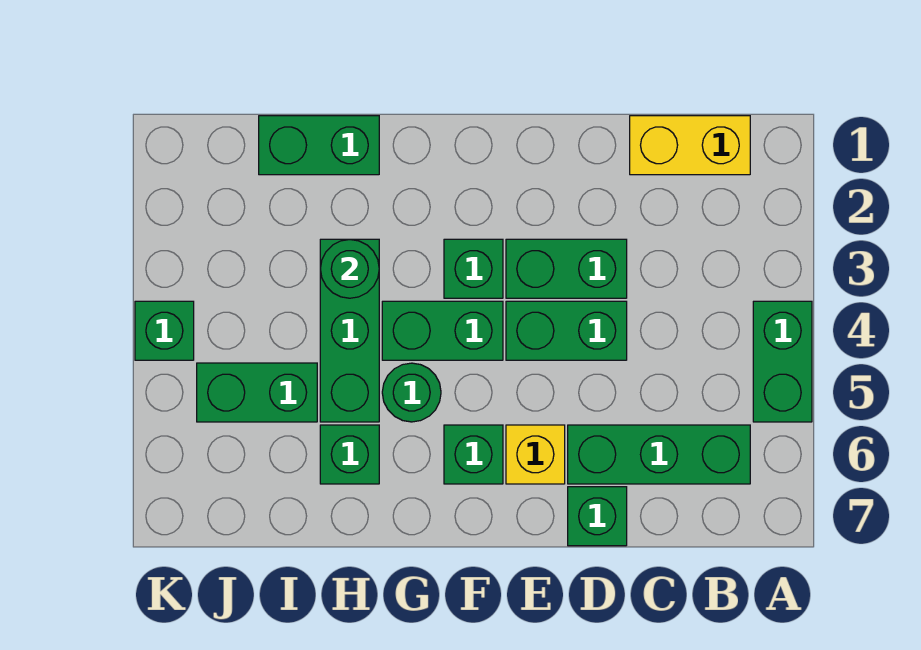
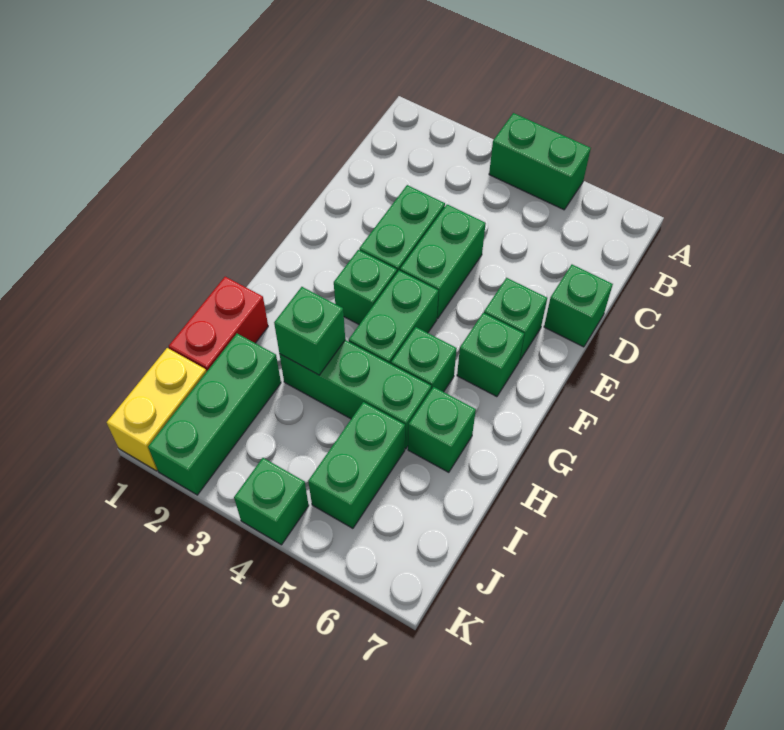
yellow brick B1:C1 level 1 -> yellow brick J1:K1 level 1
green brick B6:D6 level 1 -> green brick I2:K2 level 1
yellow brick E6 level 1 -> green brick E6 level 1
green round brick G5 level 1 -> green brick G5 level 1
green brick H1:I1 level 1 -> red brick H1:I1 level 1
green round brick H3 level 2 -> green brick H3 level 2

